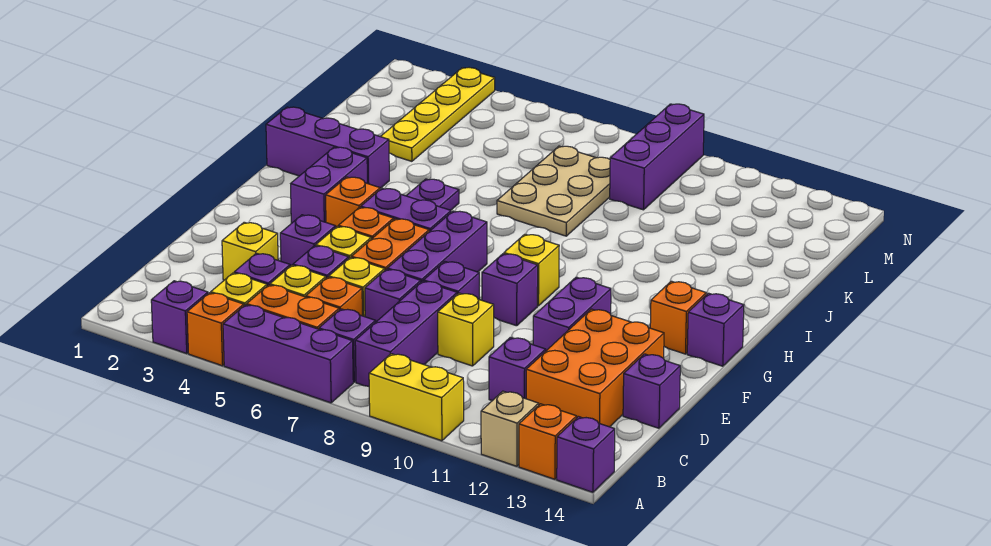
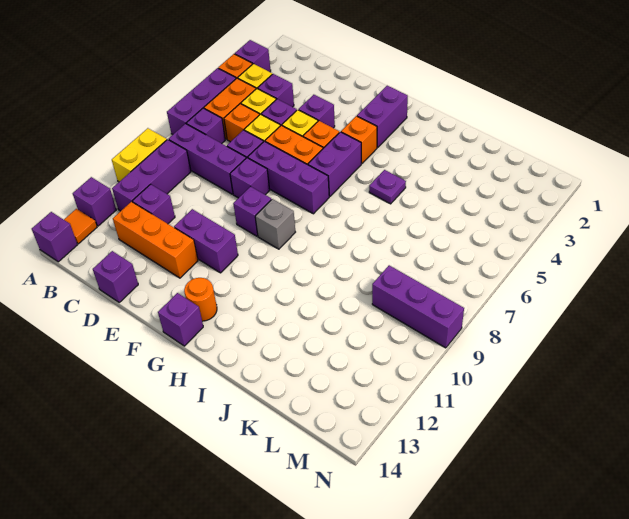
tan brick A12 level 1 -> purple brick A12 level 1
orange brick A13 level 1 -> orange tile A13 level 1
orange brick C12:E13 level 1 -> orange brick C12:E12 level 1
yellow brick D3 level 1 -> none
yellow brick D9 level 1 -> none
purple brick G3:H3 level 1 -> purple brick G2:G3 level 1
yellow brick G9 level 1 -> grey brick G9 level 1
orange brick G13 level 1 -> orange round brick G13 level 1
purple brick I1:I3 level 1 -> purple brick B9:B11 level 1
tan plate J7:L8 level 1 -> none
yellow plate K3:N3 level 1 -> none

